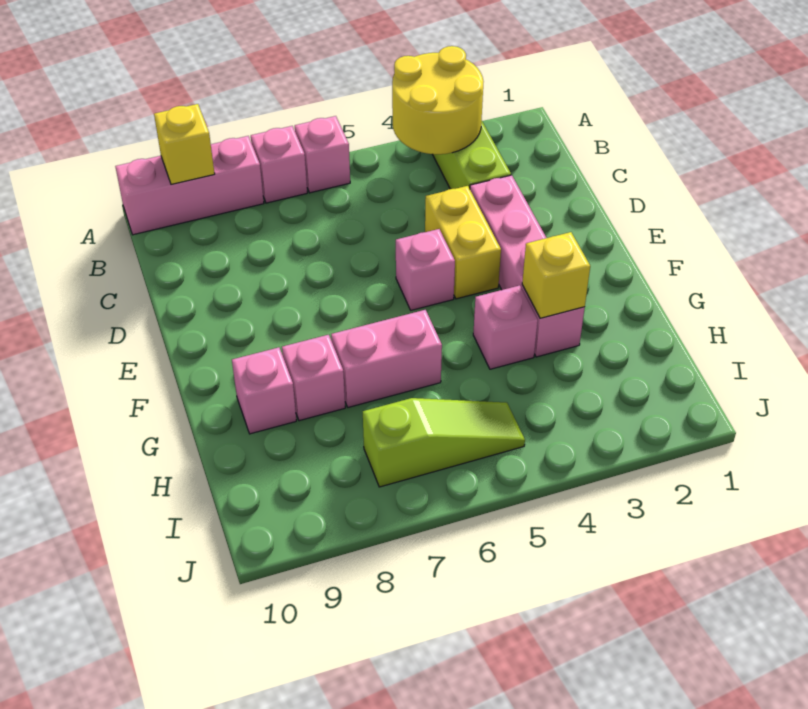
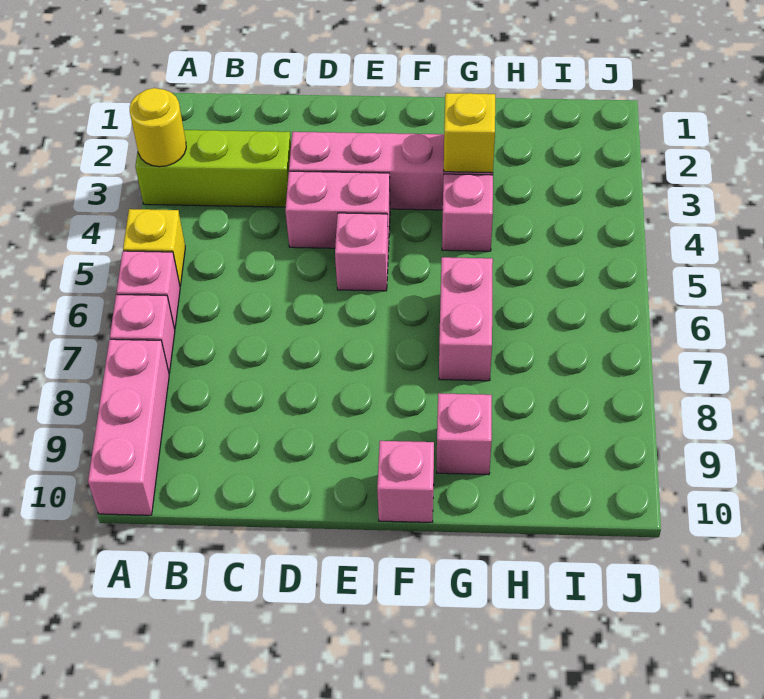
yellow round brick A3:B4 level 2 -> yellow round brick A3 level 2
yellow brick A9 level 2 -> yellow brick A5 level 1
yellow brick D4:E4 level 1 -> pink brick D4:E4 level 1
pink brick G8 level 1 -> pink brick F10 level 1
lime slope I5:I7 level 1 top 7 -> none

